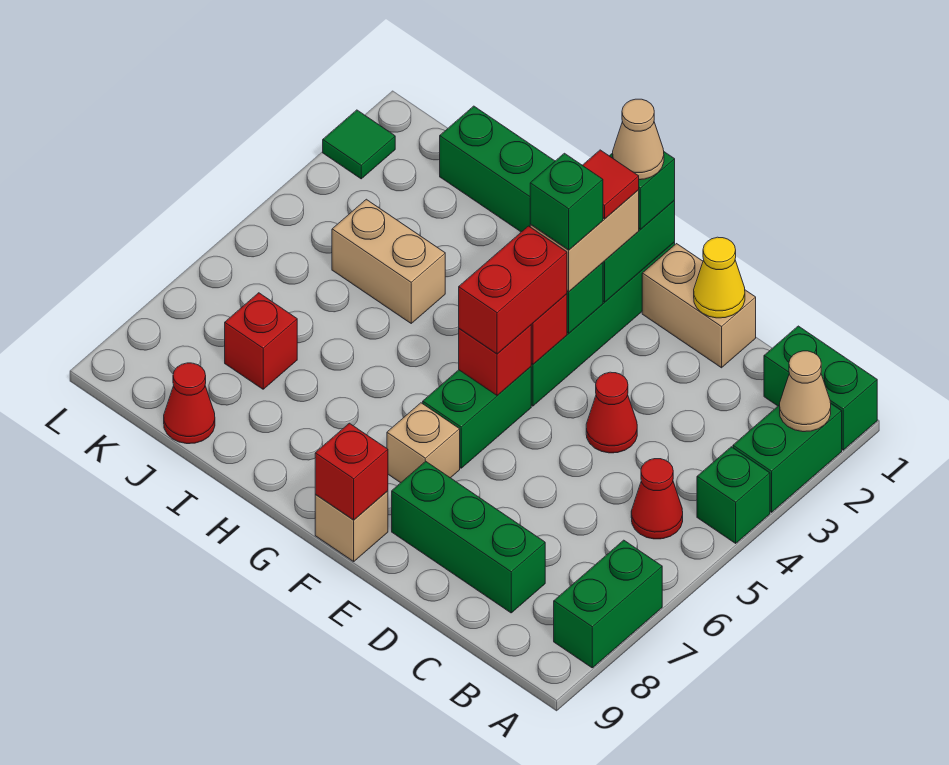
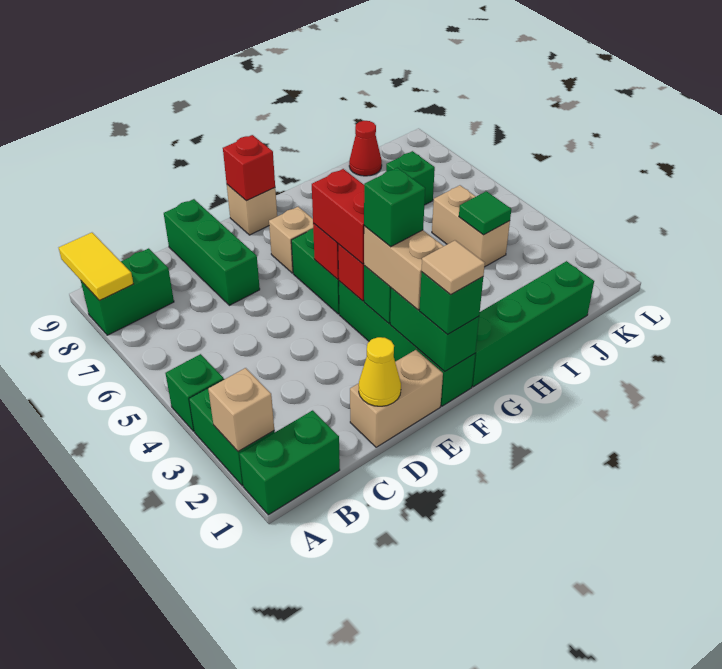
tan cone A2 level 2 -> tan brick A2 level 2
green brick A7:A8 level 1 -> green brick A8:B8 level 1
none -> yellow tile A8:A9 level 2
red cone B5 level 1 -> none
green brick C8:E8 level 1 -> green brick D7:D9 level 1
red cone D4 level 1 -> none
tan cone F1 level 4 -> tan tile F1 level 4
red tile F2 level 4 -> none
tan brick I4:J4 level 1 -> tan brick J4:J5 level 1
red brick J7 level 1 -> green brick J7 level 1
green tile L2 level 1 -> green tile J4 level 2

